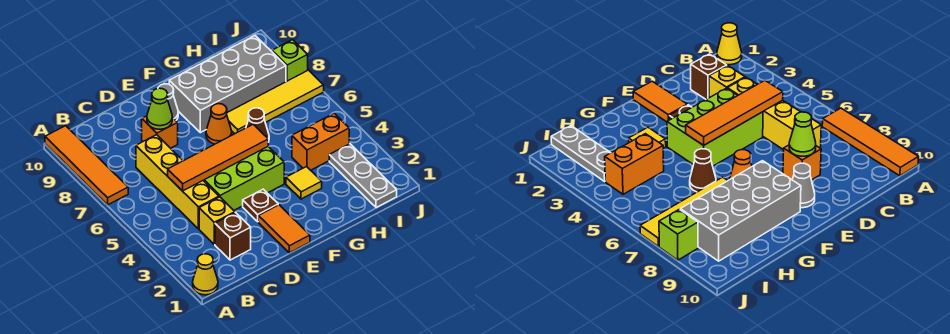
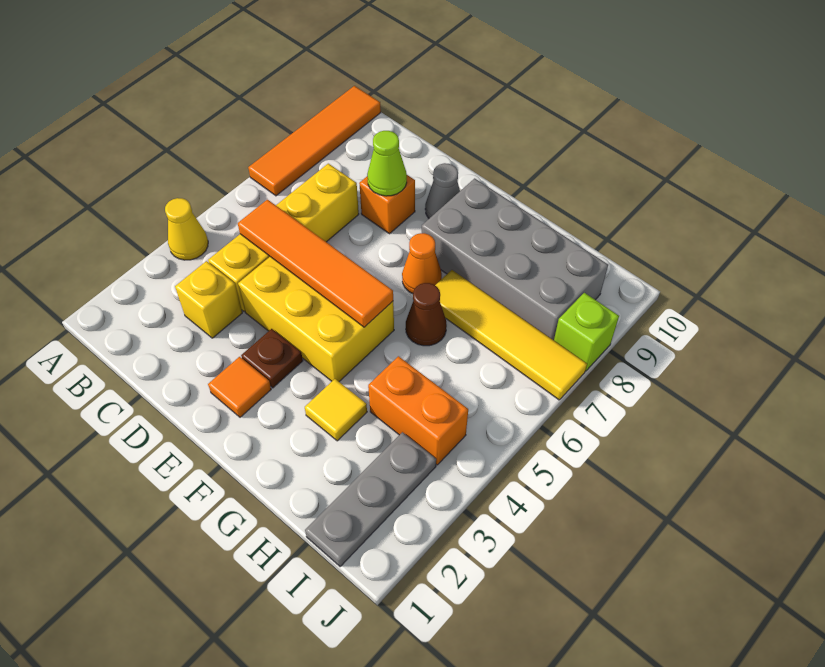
yellow cone A1 level 1 -> yellow cone A4 level 1
brown brick C2 level 1 -> none
lime brick D4:F5 level 1 -> yellow brick D4:F5 level 1
orange tile E1:E2 level 1 -> orange tile E2 level 1

